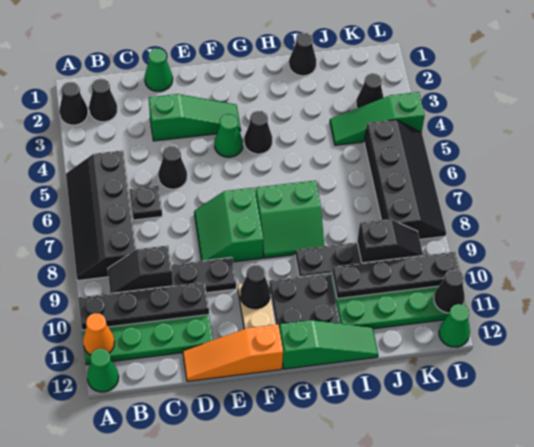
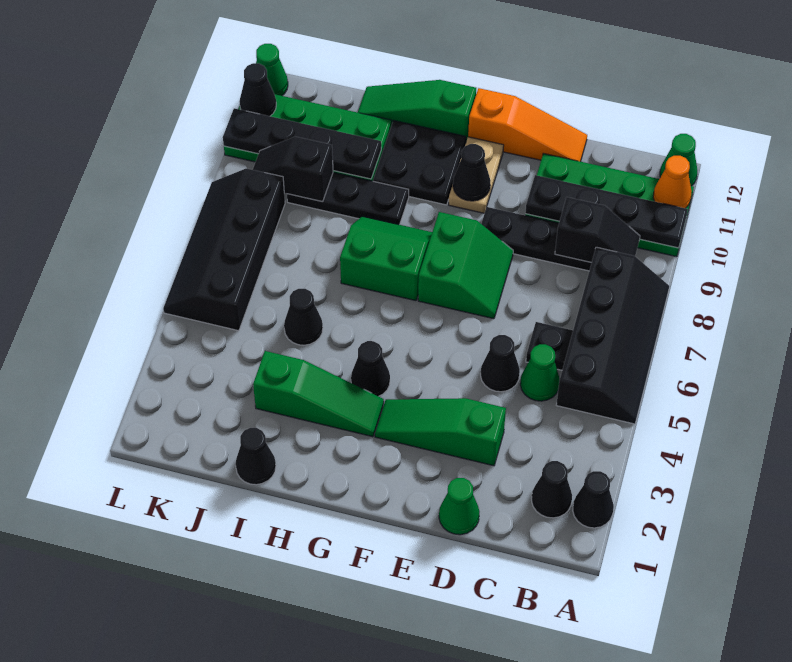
green cone F4 level 1 -> green cone C5 level 1
green slope J4:L4 level 1 top L -> green slope G3:I3 level 1 top I
black cone K3 level 1 -> black cone I5 level 1

